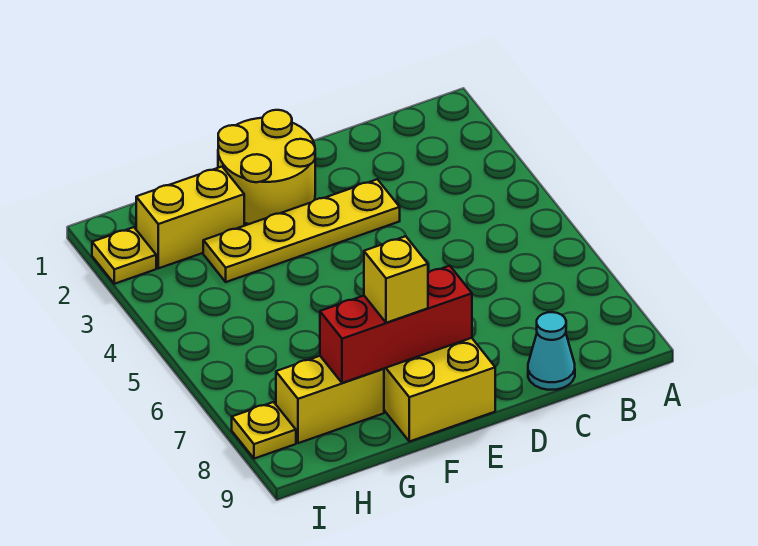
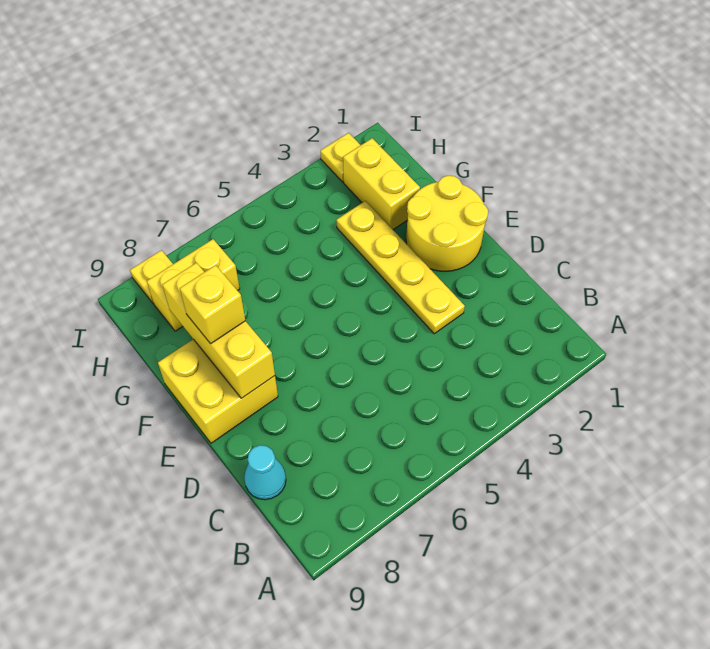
red brick E8:G8 level 2 -> yellow brick E8:G8 level 2
yellow brick G8:H8 level 1 -> yellow brick H7:H8 level 1

